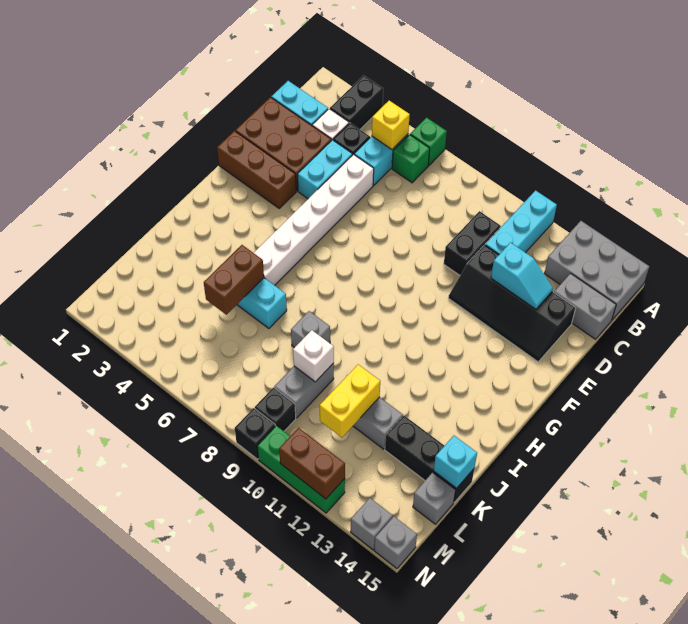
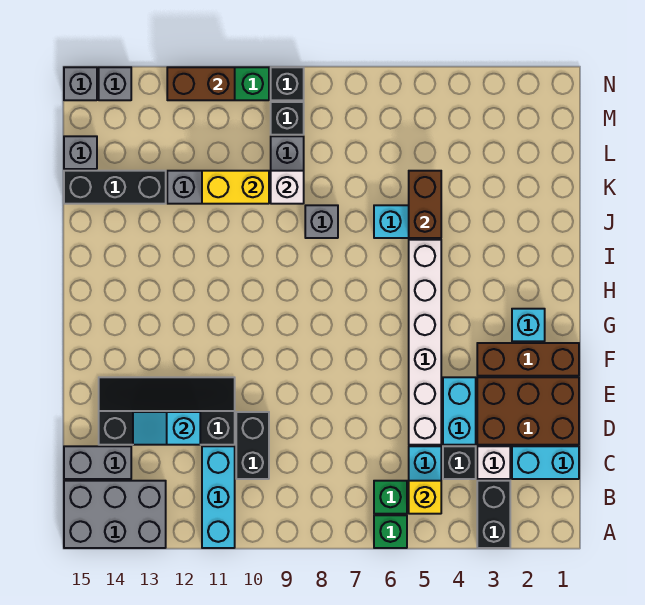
yellow brick K11:L11 level 2 -> yellow brick K10:K11 level 2
cyan brick K15 level 2 -> cyan brick G2 level 1

